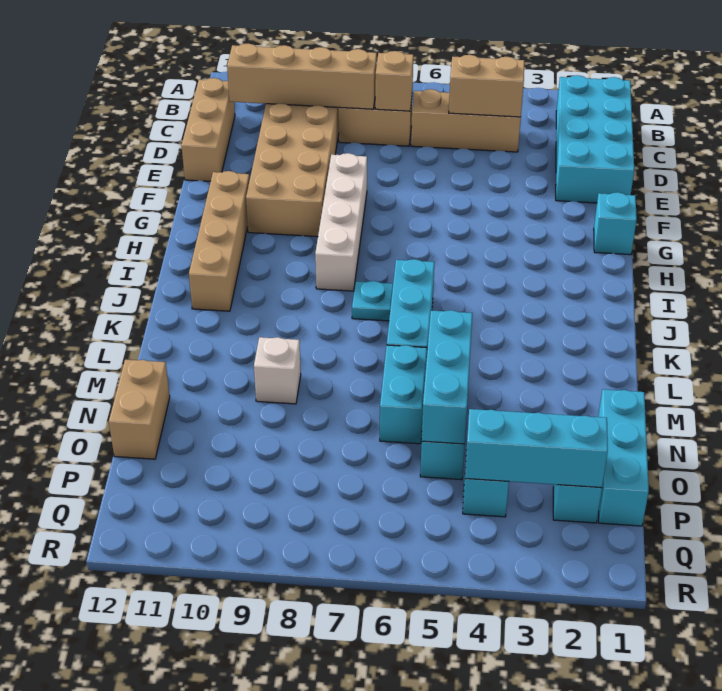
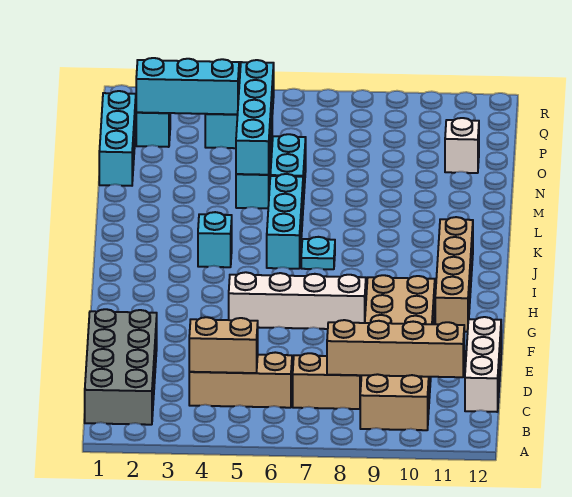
cyan brick B1:E2 level 1 -> grey brick B1:E2 level 1
tan brick C7 level 2 -> none
tan brick C12:E12 level 1 -> white brick C12:E12 level 1
white brick F8:I8 level 1 -> white brick G5:G8 level 1
cyan brick G1 level 1 -> cyan brick J4 level 1
cyan brick M5:O5 level 2 -> cyan brick M5:P5 level 2
white brick M9 level 1 -> white brick O11 level 1
tan brick N12:O12 level 1 -> none

